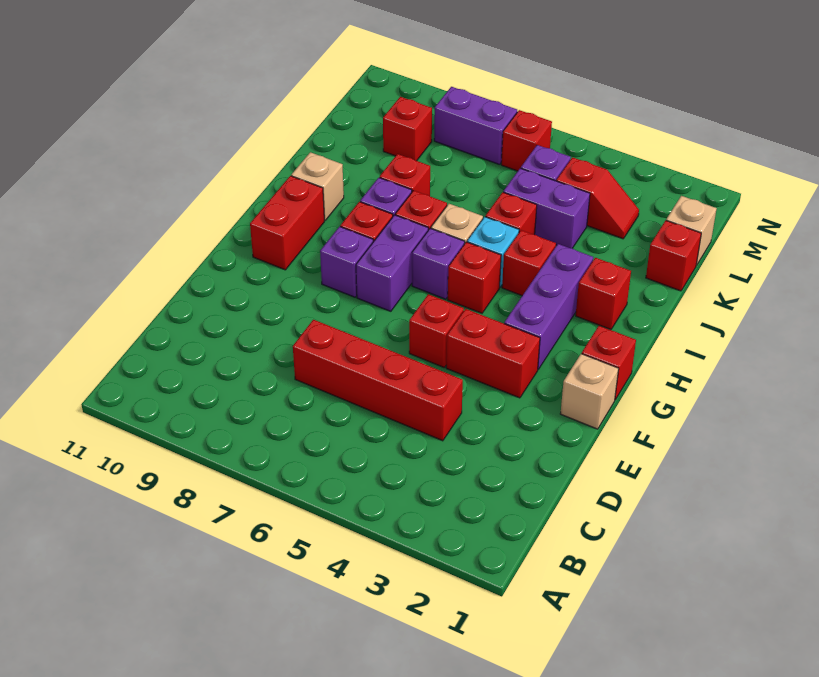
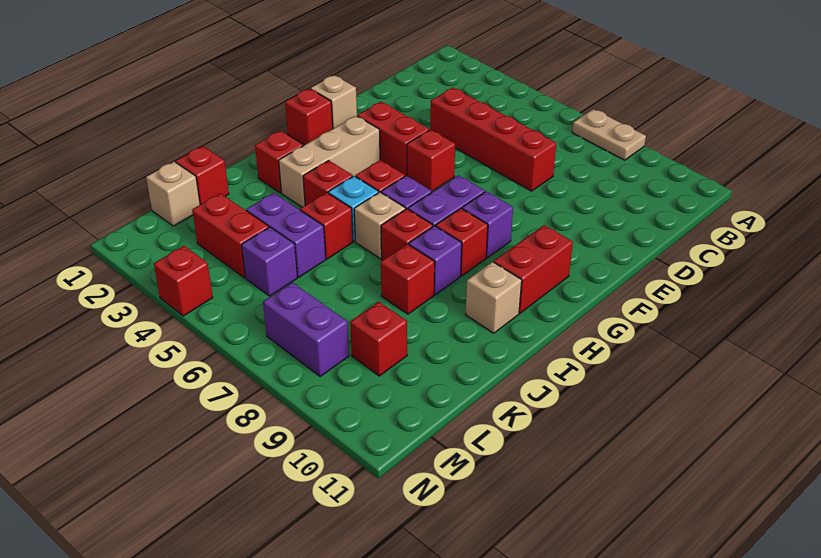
none -> tan plate A7:A8 level 1
purple brick G3:I3 level 1 -> tan brick G3:I3 level 1
red slope L3:L4 level 1 top 4 -> red brick L3:L4 level 1
red brick M6 level 1 -> red brick N4 level 1

